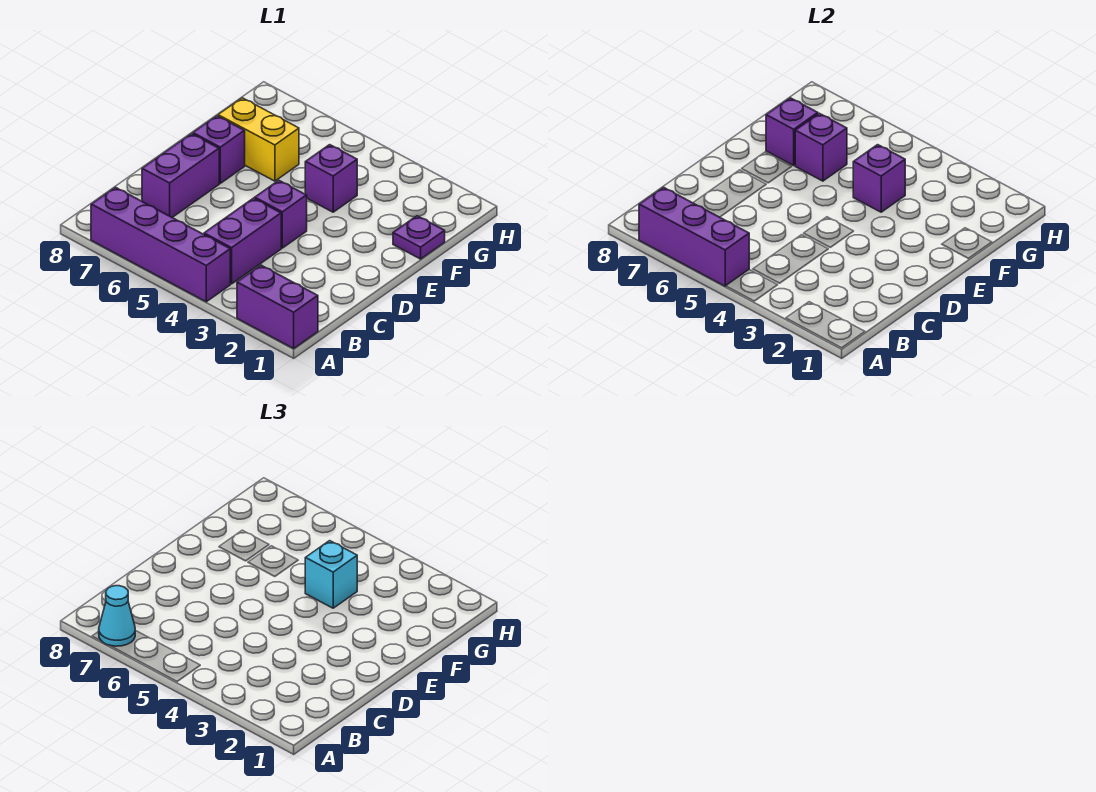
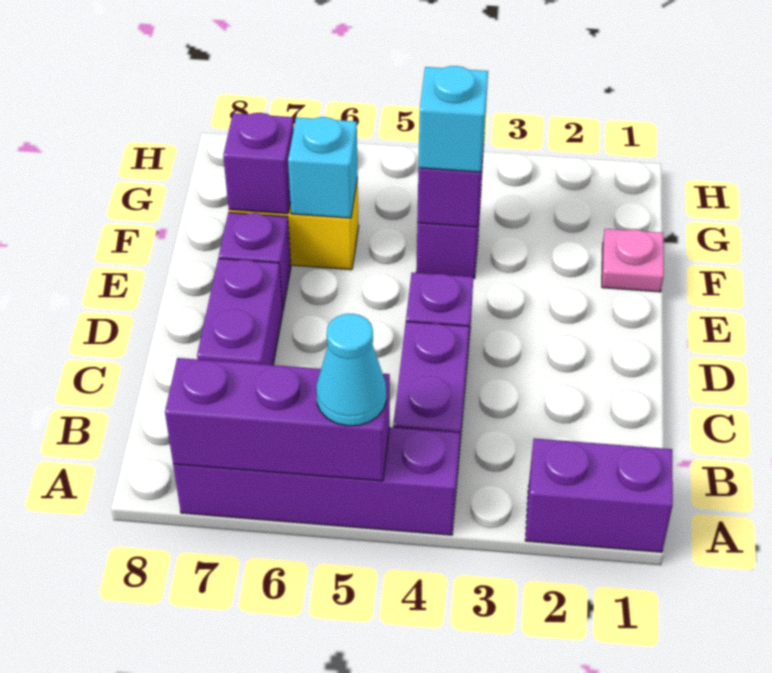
cyan cone A7 level 3 -> cyan cone A5 level 3
purple plate F1 level 1 -> pink plate F1 level 1
purple brick F6 level 2 -> cyan brick F6 level 2

